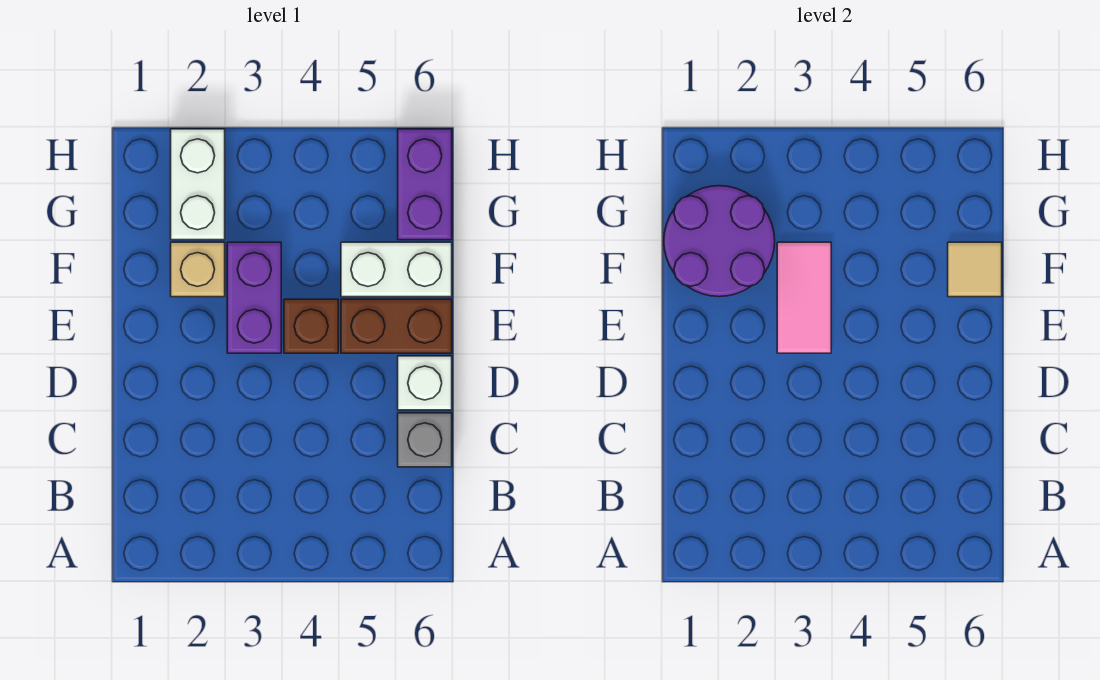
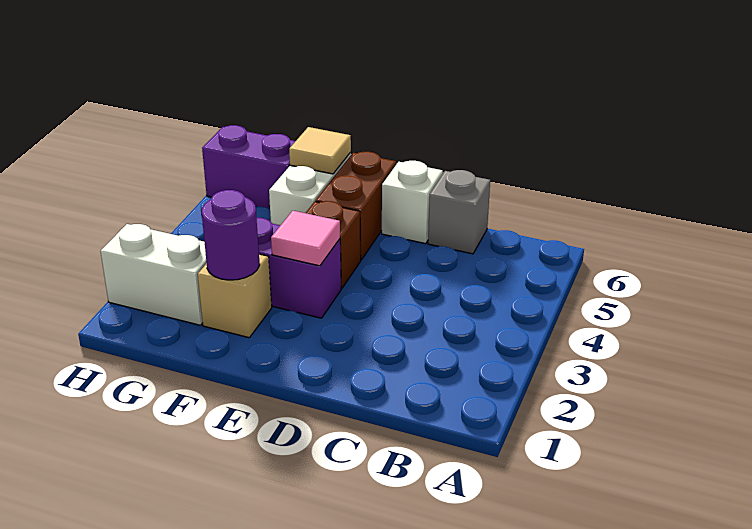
pink tile E3:F3 level 2 -> pink tile E3 level 2
purple round brick F1:G2 level 2 -> purple round brick F2 level 2

